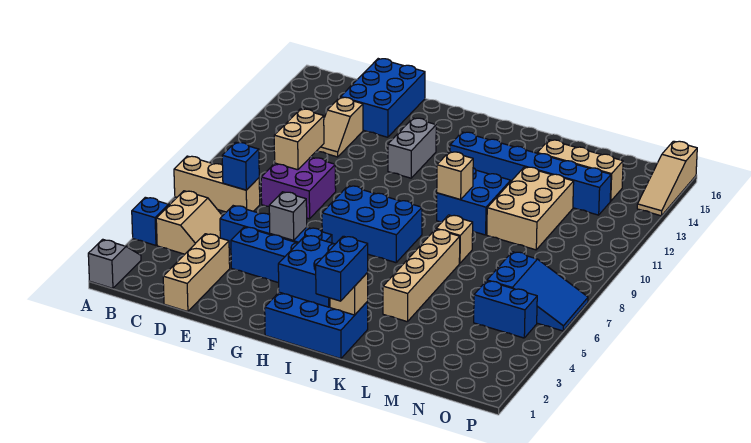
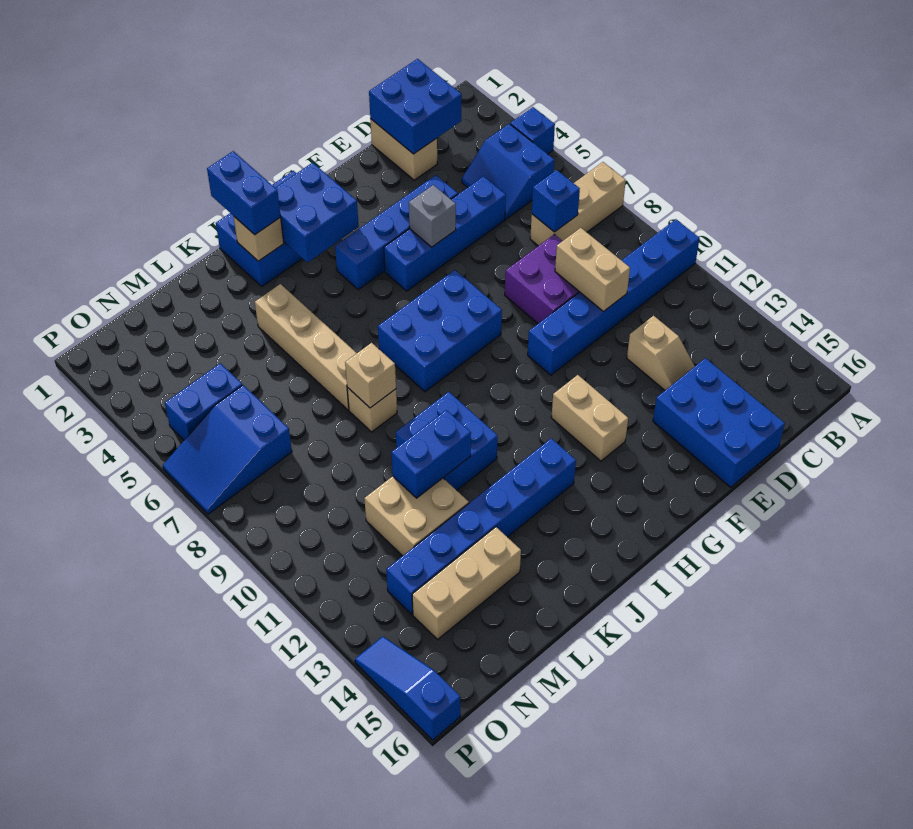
grey slope A1:A2 level 1 top 1 -> none
none -> blue brick A10:F10 level 1
tan slope B4:C5 level 1 top B -> blue slope B4:C5 level 1 top B
none -> blue brick C1:D2 level 2
tan brick D1:D3 level 1 -> tan brick D1:D2 level 1
tan slope D12:D13 level 1 top 13 -> tan slope D12:D13 level 1 top 12
grey brick G12:G13 level 1 -> tan brick G12:G13 level 1
tan brick J10 level 2 -> tan brick K8 level 2
none -> blue brick K11:L11 level 2
tan brick L10:M12 level 1 -> tan brick L11:M12 level 1
tan slope P14:P16 level 1 top 16 -> blue slope P14:P16 level 1 top 16

